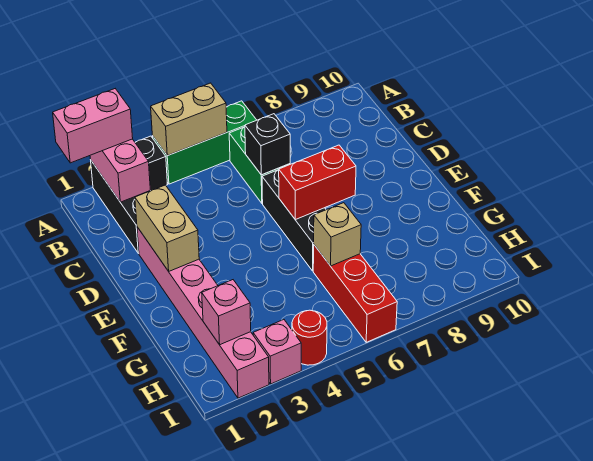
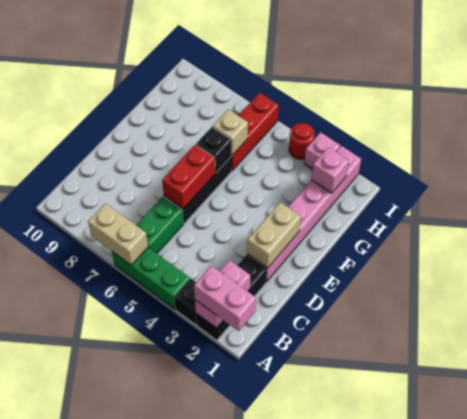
tan brick A4:A5 level 2 -> tan brick A6:A7 level 2
black brick C6 level 2 -> black brick F6 level 2
red brick E6:E7 level 2 -> red brick D6:E6 level 2

